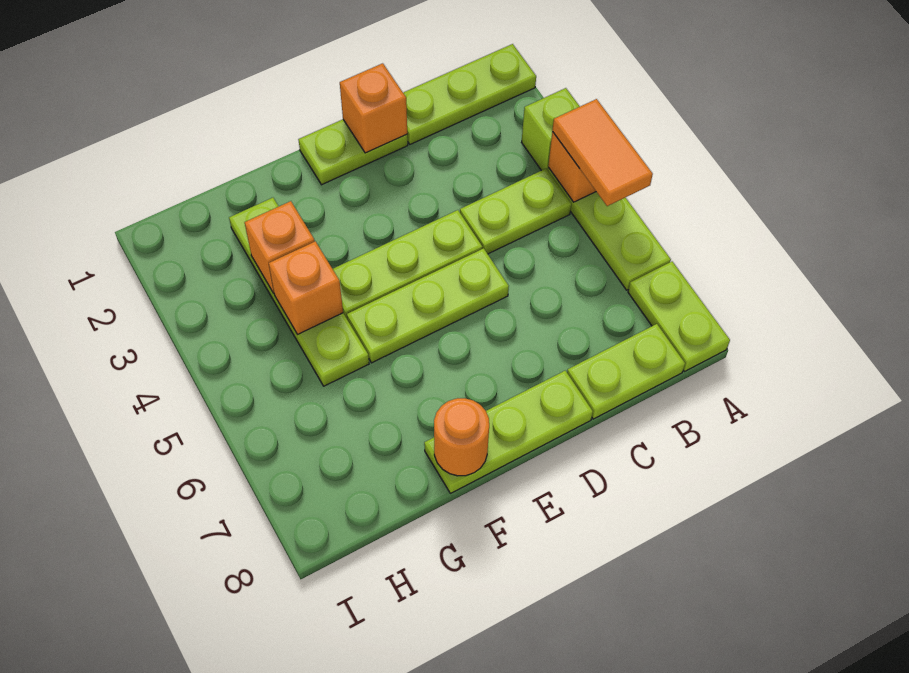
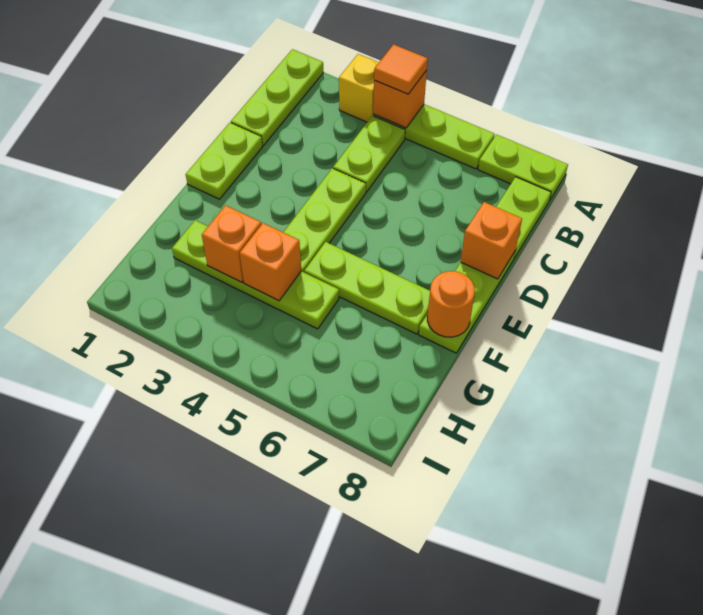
lime brick A3 level 1 -> yellow brick A3 level 1
orange tile A4:A5 level 3 -> orange tile A4 level 3
orange brick D1 level 2 -> orange brick D8 level 2
lime plate D5:F5 level 1 -> lime plate F5:F7 level 1

